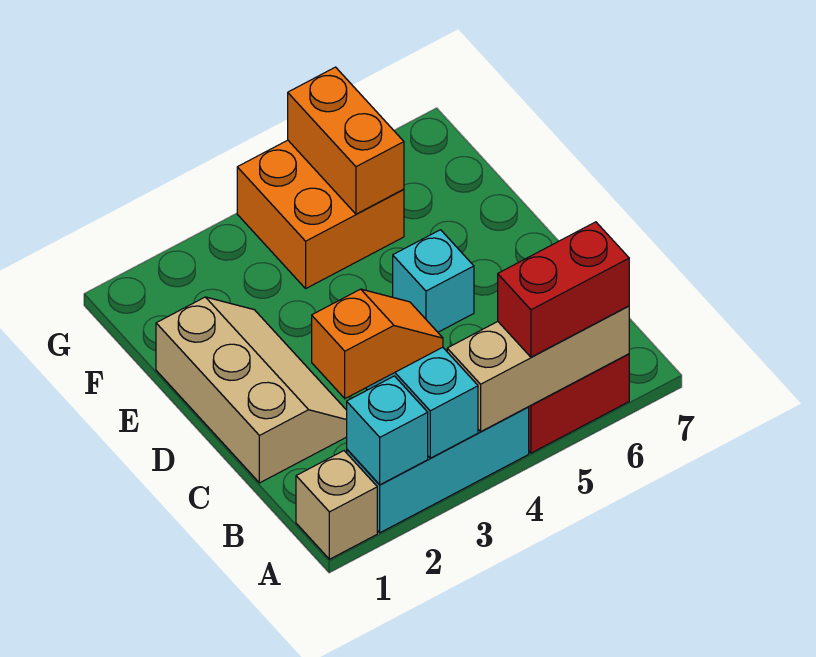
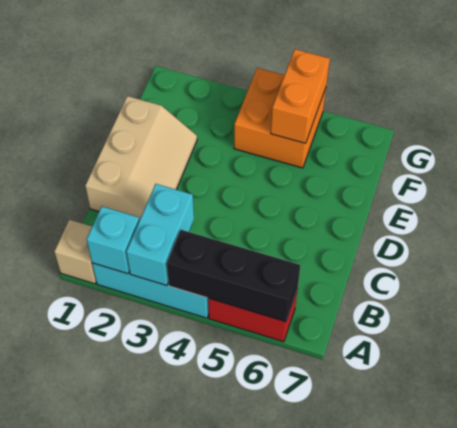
tan brick A4:A6 level 2 -> black brick A4:A6 level 2
red brick A5:A6 level 3 -> none
orange slope B2:B3 level 3 top 2 -> none
cyan brick D5 level 1 -> none

